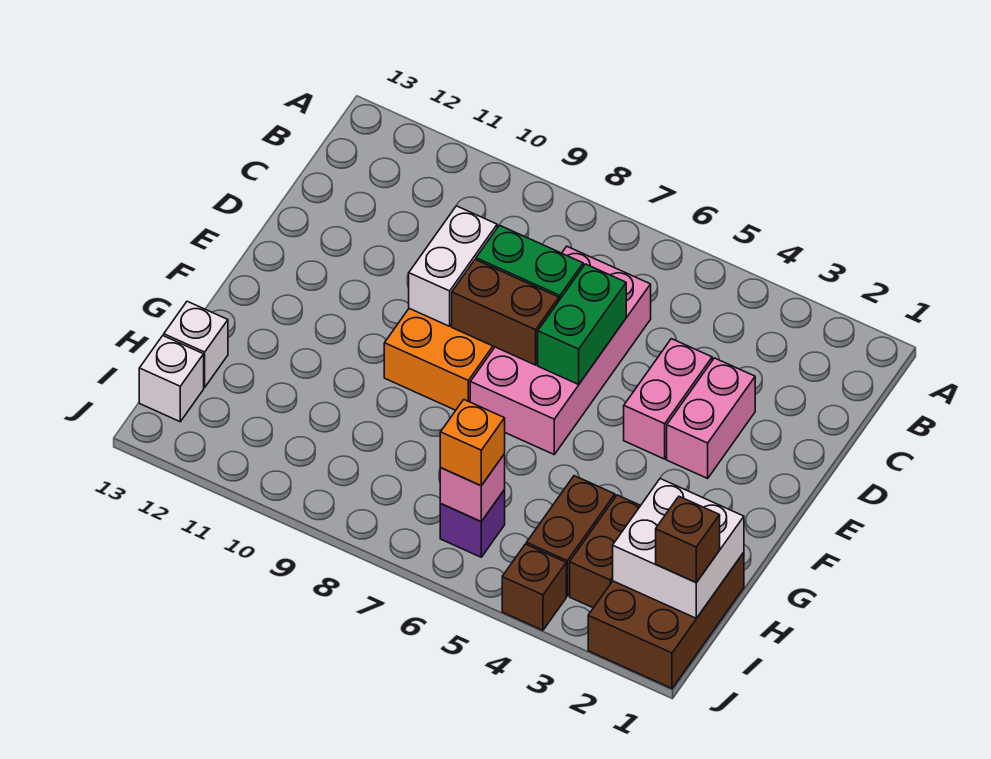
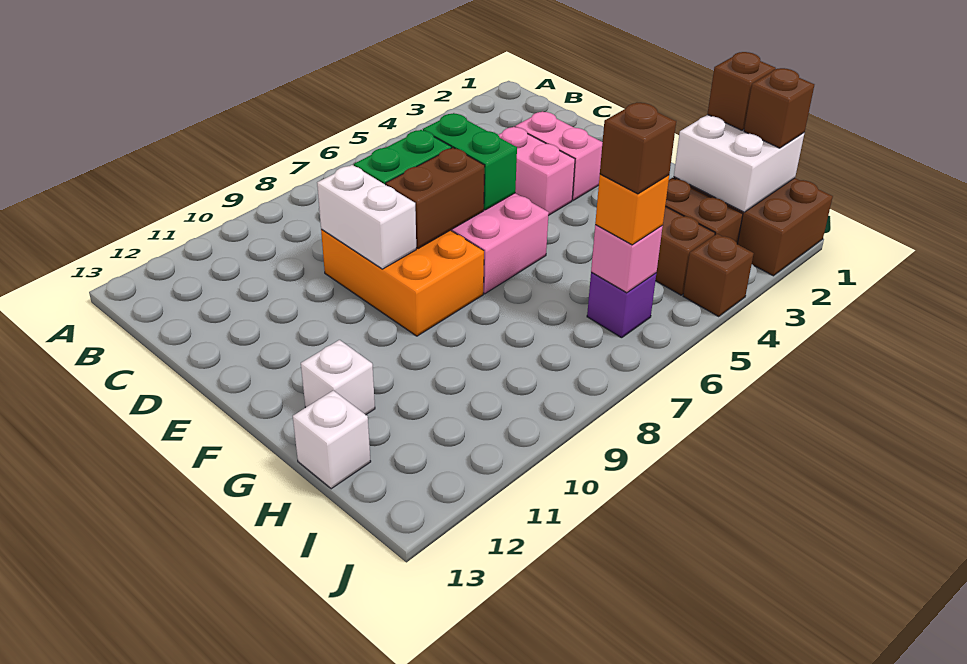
none -> brown brick H1 level 3
none -> brown brick I6 level 4
white brick I13 level 1 -> white brick G12 level 1

